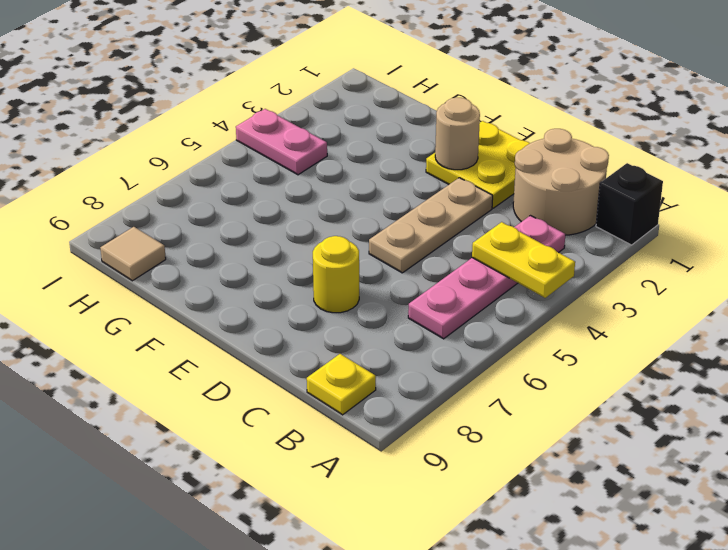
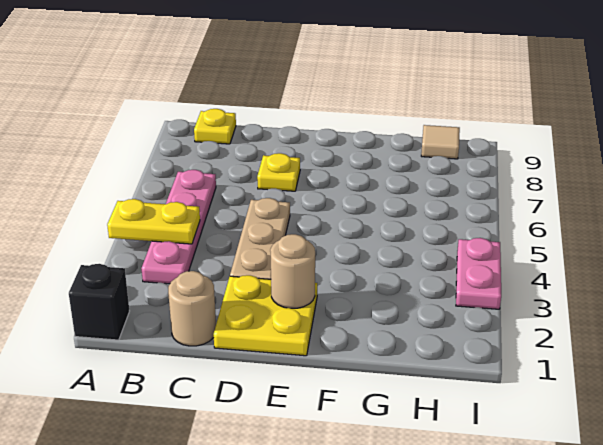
tan round brick B1:C2 level 1 -> tan round brick C1 level 1
yellow round brick D7 level 1 -> yellow plate D7 level 1
pink plate H4:I4 level 1 -> pink plate I3:I4 level 1

